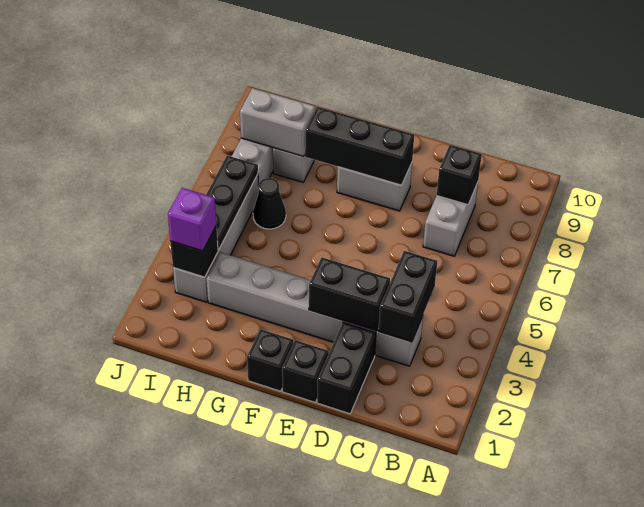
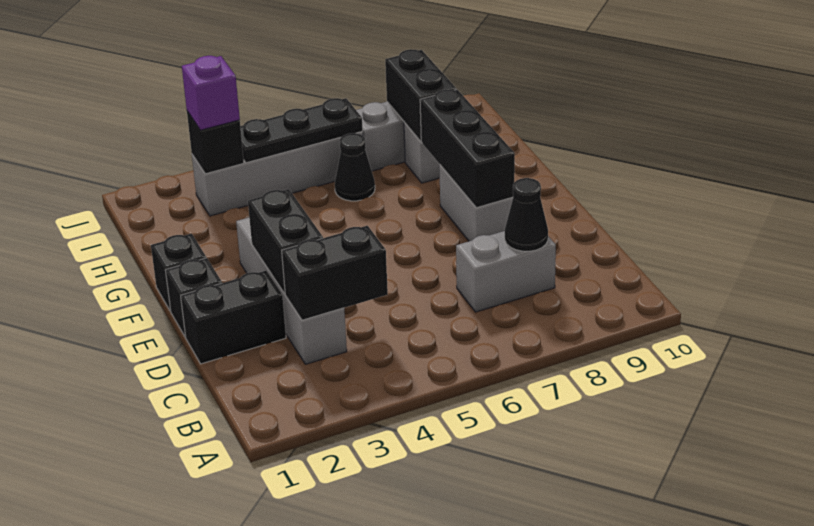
grey brick C3:H3 level 1 -> grey brick C3:F3 level 1
black brick C8 level 2 -> black cone C8 level 2
grey brick H8:I8 level 2 -> black brick H8:I8 level 2

